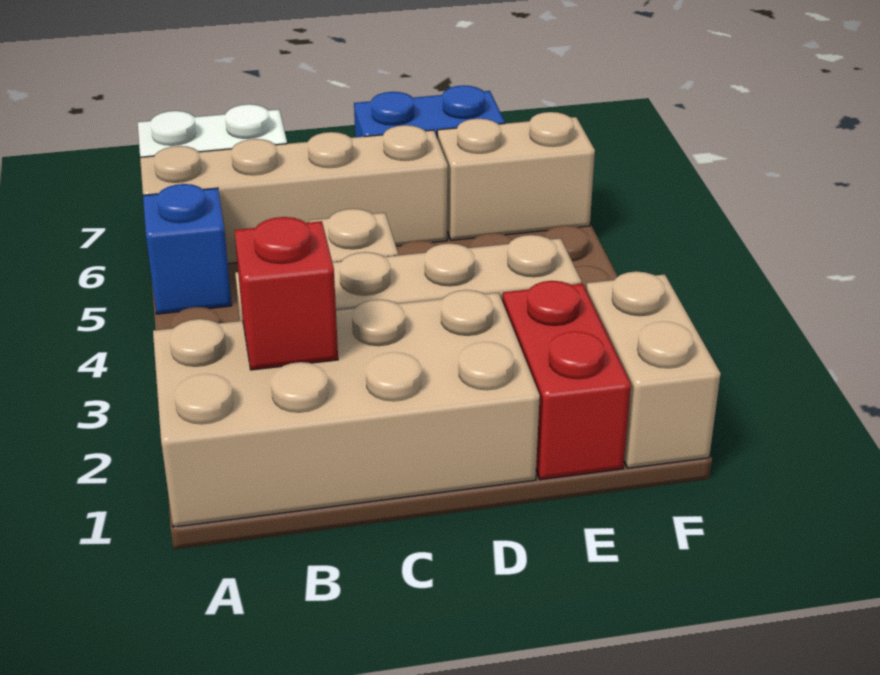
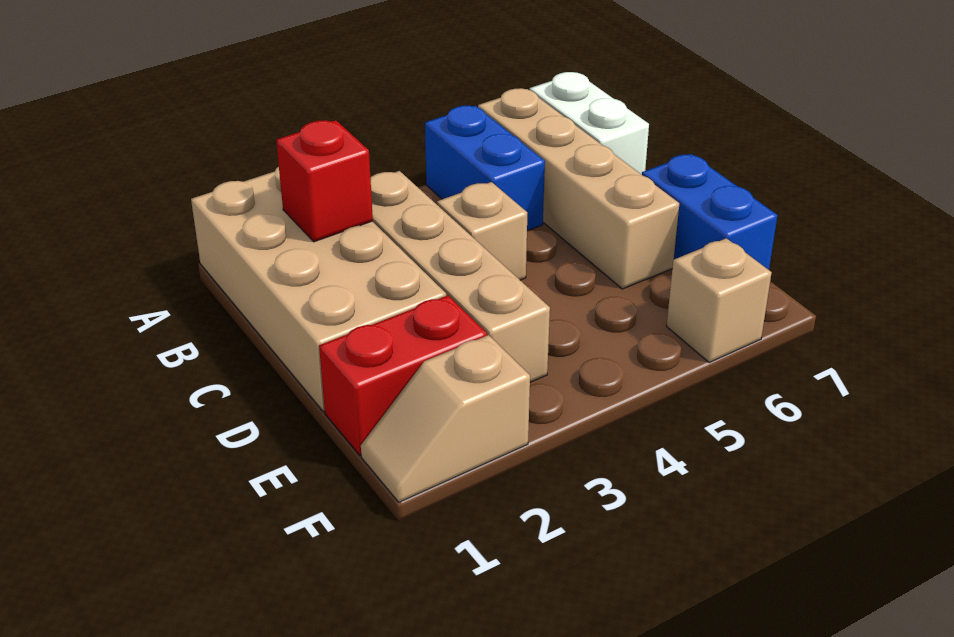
blue brick A5 level 1 -> blue brick A5:B5 level 1
tan brick E6:F6 level 1 -> tan brick F6 level 1
tan brick F1:F2 level 1 -> tan slope F1:F2 level 1 top 2

